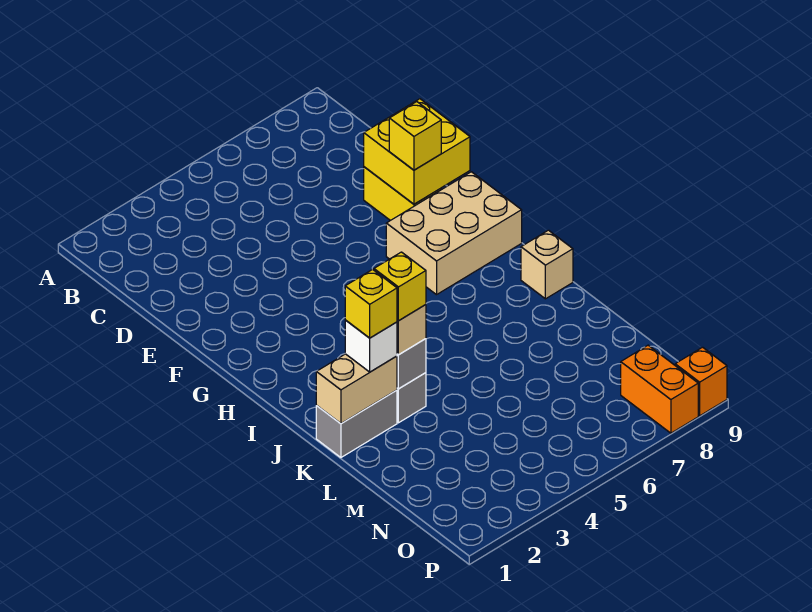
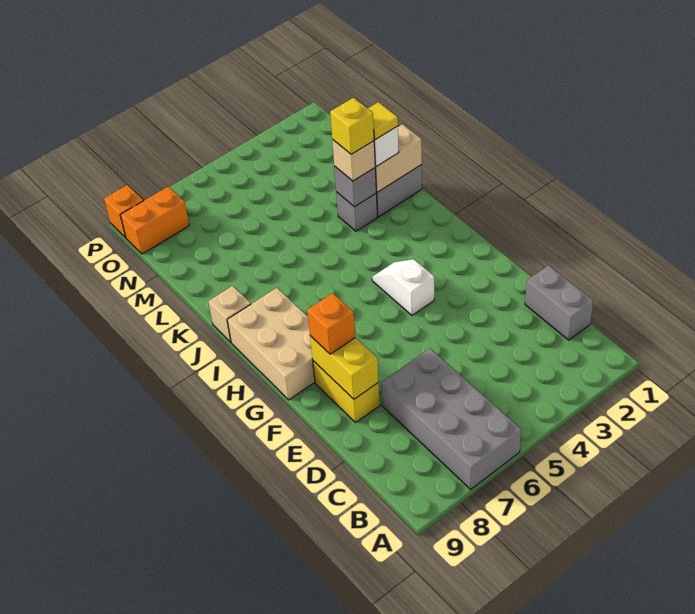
none -> grey brick A6:D7 level 1
none -> grey brick C1:D1 level 1
yellow brick E8:F9 level 2 -> yellow brick E8:F8 level 2
yellow brick F8 level 3 -> orange brick F8 level 3
none -> white slope G4:H4 level 1 top G
tan brick G7:H9 level 1 -> tan brick G8:I9 level 1
yellow brick K2 level 4 -> yellow tile K2 level 4
orange brick O8:P8 level 1 -> orange brick O8:O9 level 1

